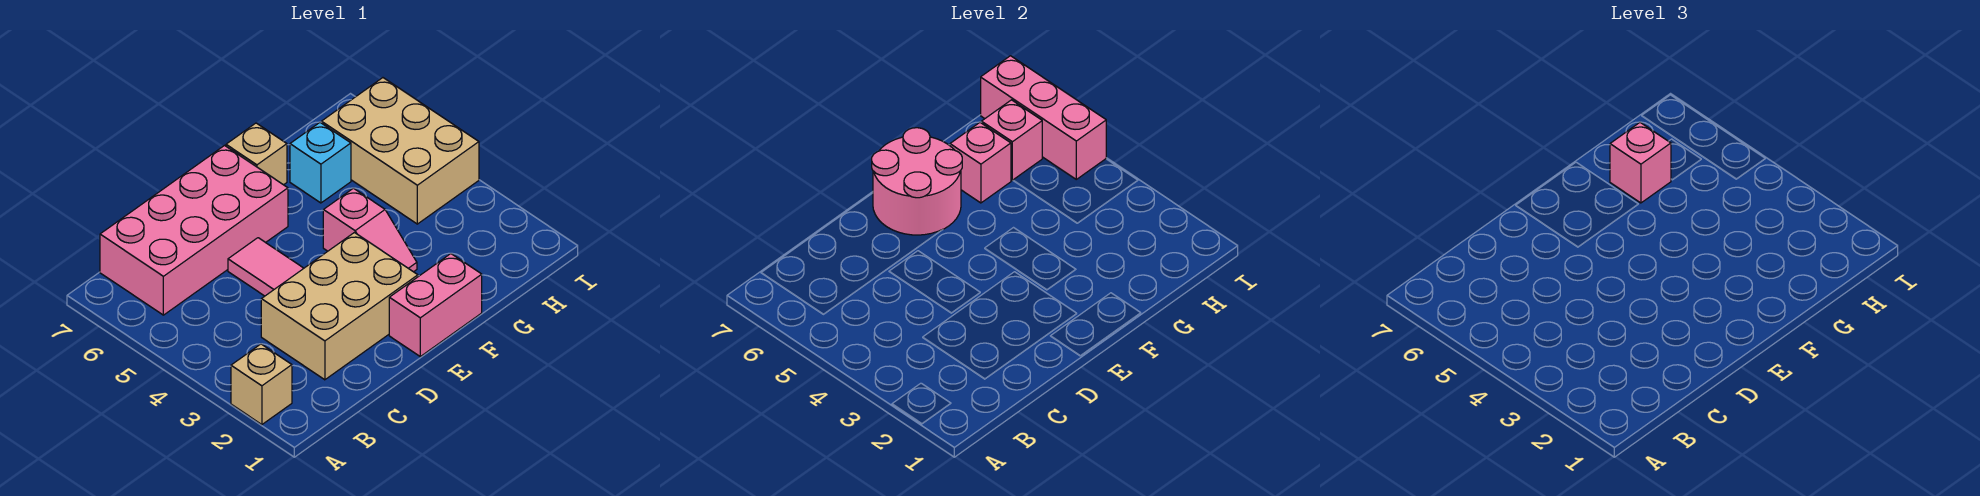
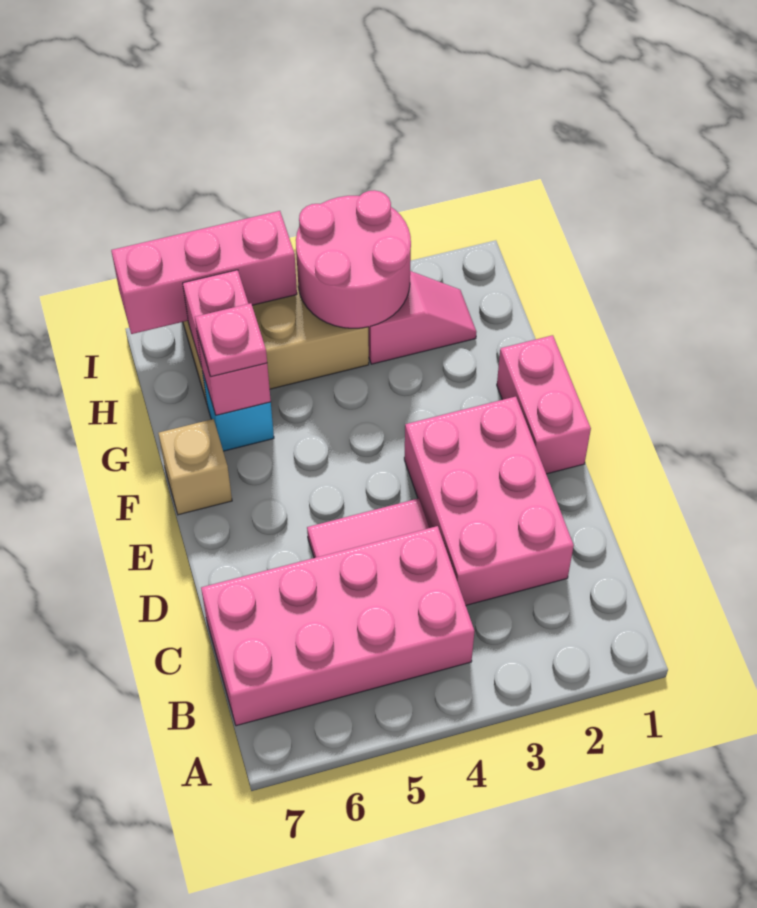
tan brick A2 level 1 -> none
pink brick B6:E7 level 1 -> pink brick B4:C7 level 1
tan brick C2:E3 level 1 -> pink brick C2:E3 level 1
pink round brick E6:F7 level 2 -> pink round brick H3:I4 level 2
pink slope F3:F4 level 1 top 4 -> pink slope H2:H3 level 1 top 3
pink brick G6 level 3 -> pink plate G6 level 3

